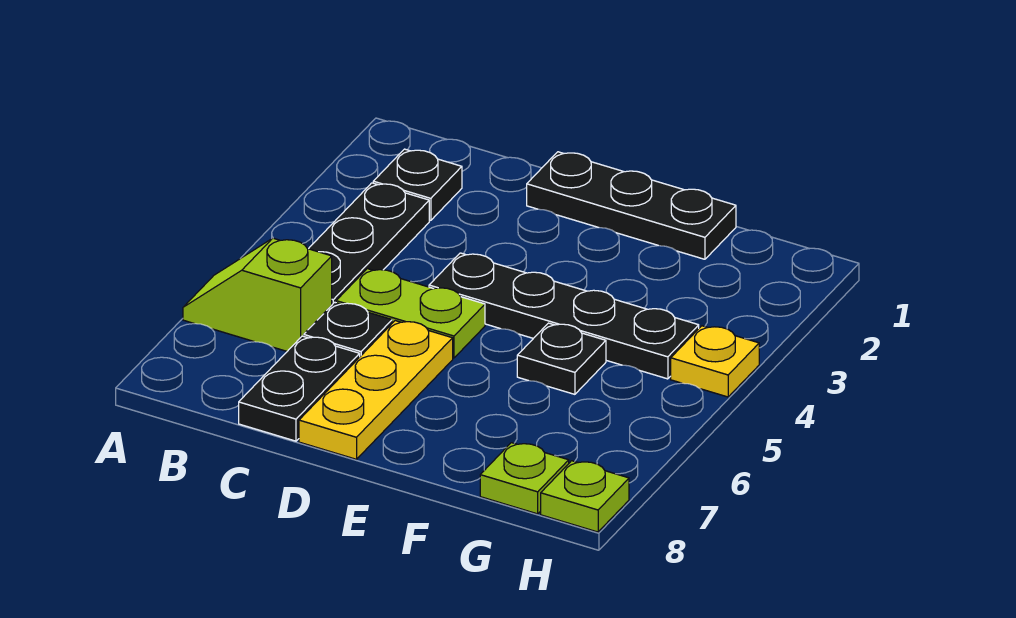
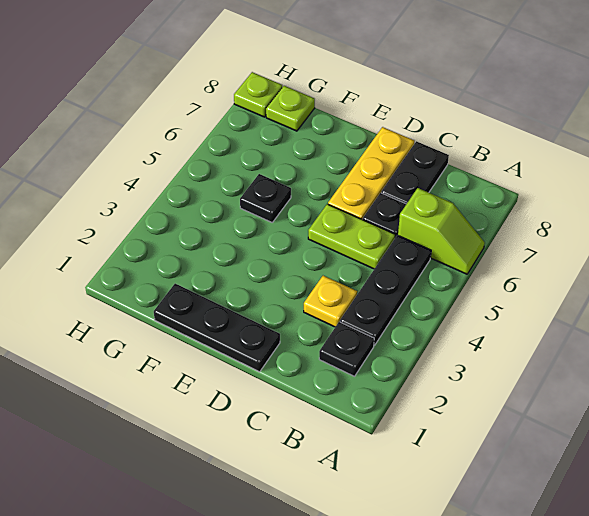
black plate D4:G4 level 1 -> none
yellow plate H4 level 1 -> yellow plate C3 level 1

